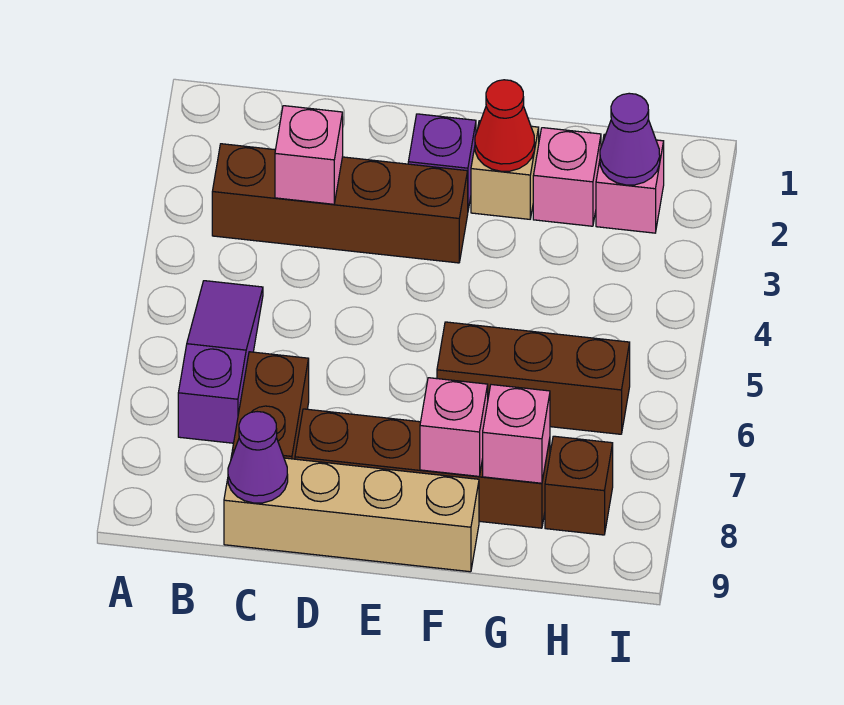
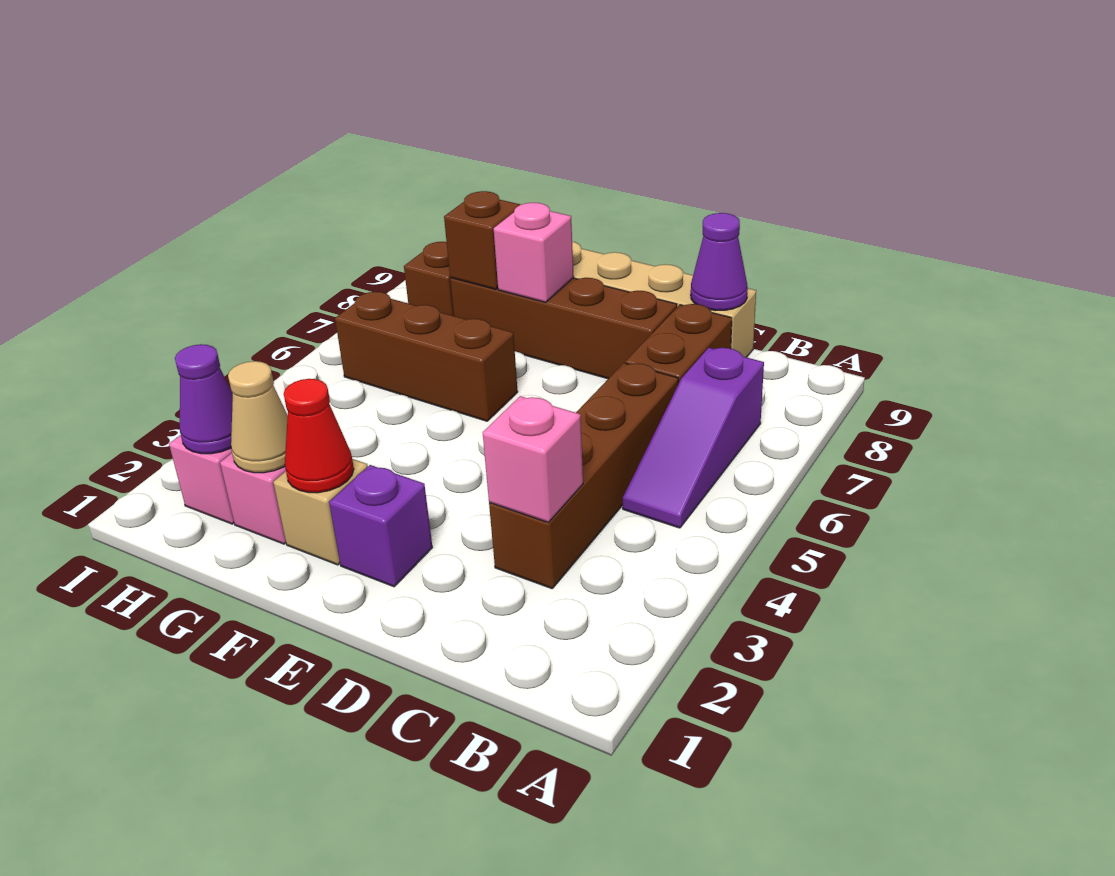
brown brick B3:E3 level 1 -> brown brick C3:C6 level 1
none -> tan cone G2 level 2
pink brick G8 level 2 -> brown brick G8 level 2

